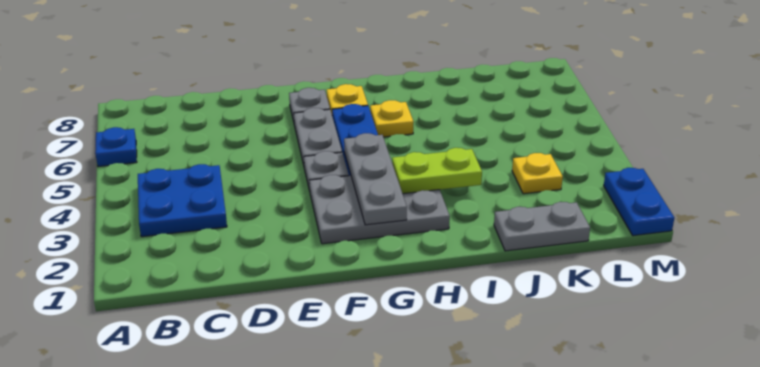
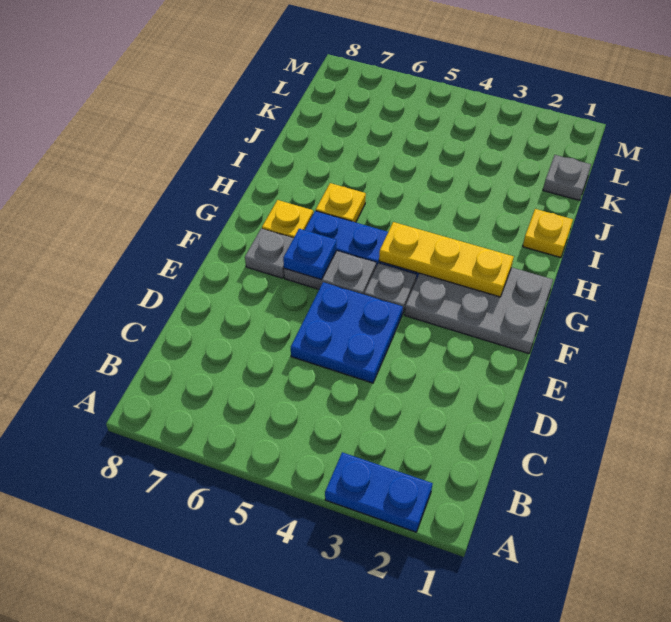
blue plate A6 level 1 -> blue plate F6 level 2
blue plate B3:C4 level 1 -> blue plate D4:E5 level 1
grey plate F2:H3 level 1 -> grey plate F1:G3 level 1
grey plate G2:G4 level 2 -> yellow plate G2:G4 level 2
lime plate H3:I3 level 2 -> none
grey plate J1:K1 level 1 -> grey plate K1 level 1
yellow plate K3 level 1 -> yellow plate I1 level 1
blue plate M1:M2 level 1 -> blue plate A2:A3 level 1

